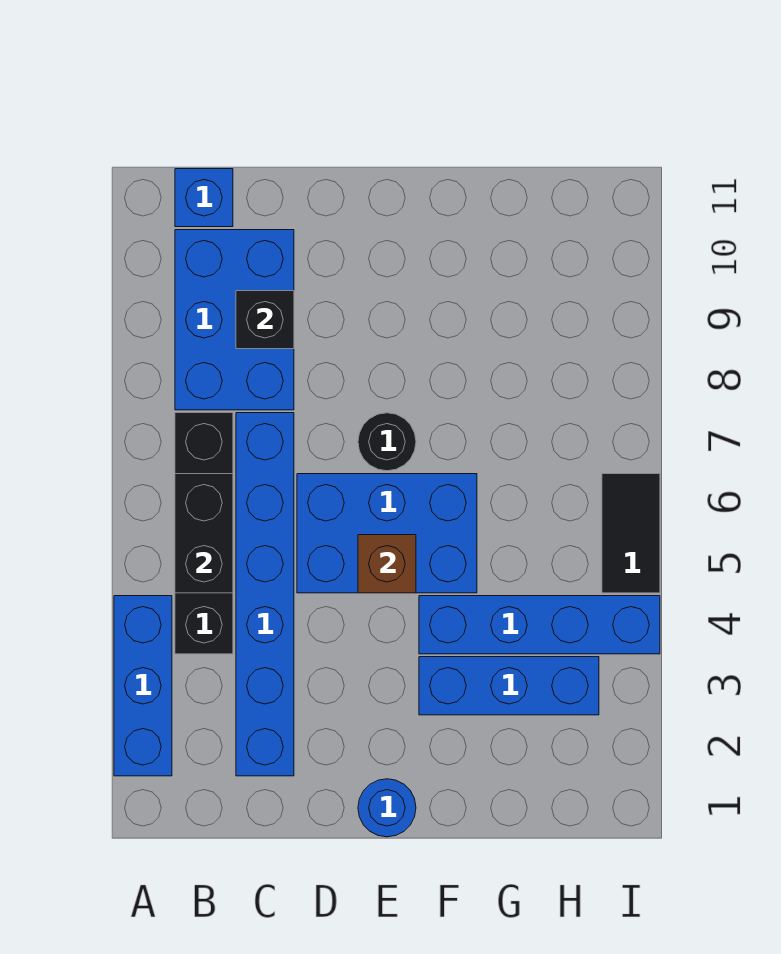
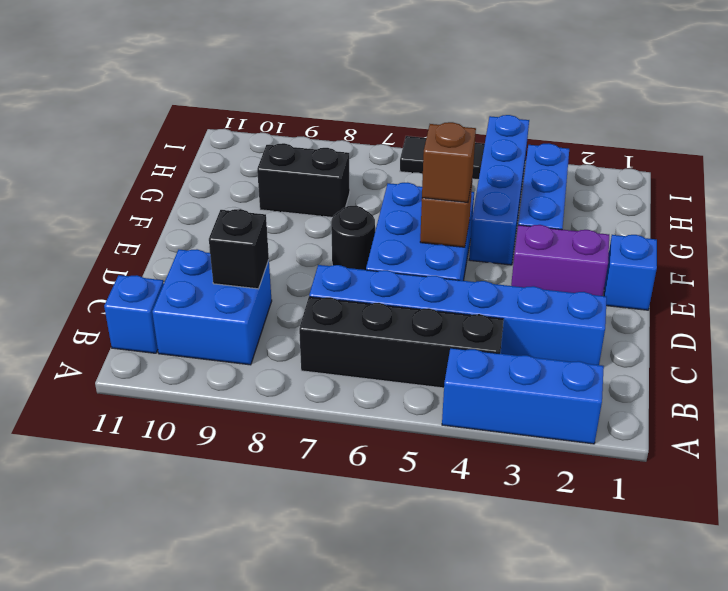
black brick B5:B6 level 2 -> black brick G8:G9 level 1
blue brick B8:C10 level 1 -> blue brick B9:C10 level 1
blue round brick E1 level 1 -> blue brick E1 level 1
none -> purple brick E2:E3 level 1
none -> brown brick E5 level 3

